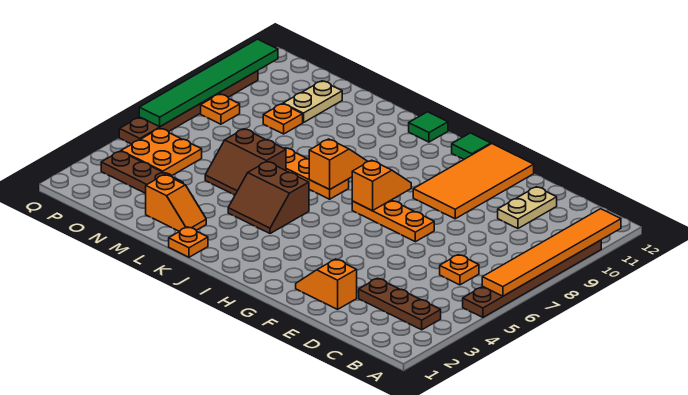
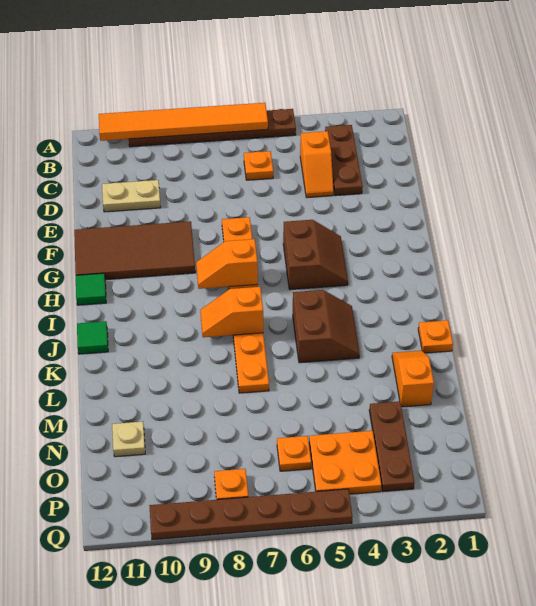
orange slope E2:F2 level 1 top E -> orange slope C4:D4 level 1 top C
orange tile F9:G12 level 1 -> brown tile F9:G12 level 1
brown slope L5:M6 level 1 top 6 -> brown slope G4:H5 level 1 top 5
orange plate N9 level 1 -> orange plate O6 level 1
tan plate N10:N11 level 1 -> tan plate N11 level 1
green tile Q6:Q11 level 2 -> none

